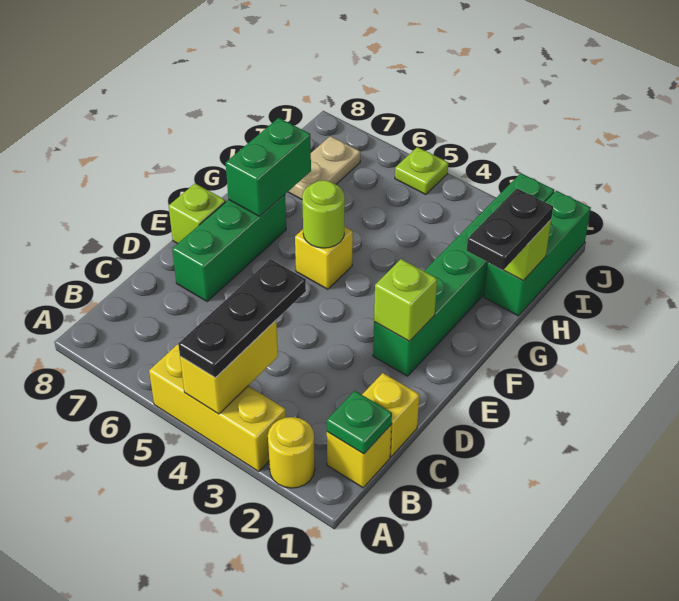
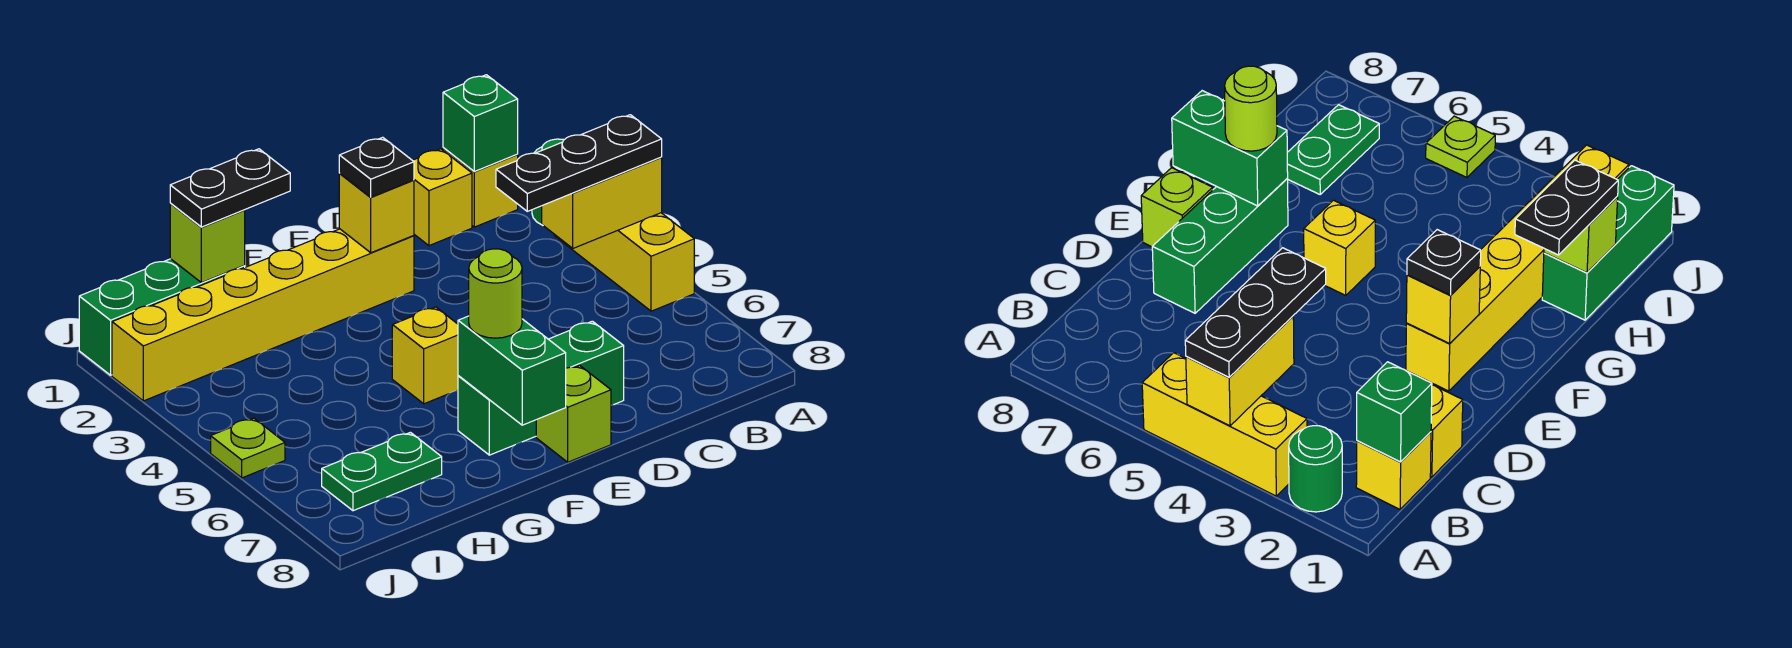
yellow round brick A2 level 1 -> green round brick A2 level 1
green plate B1 level 2 -> green brick B1 level 2
green brick E2:J2 level 1 -> yellow brick E2:J2 level 1
lime brick E2 level 2 -> yellow brick E2 level 2
none -> black plate E2 level 3
lime round brick F5 level 2 -> lime round brick F7 level 3
green brick F7:G7 level 2 -> green brick F7:F8 level 2
tan plate H7:I7 level 1 -> green plate H7:I7 level 1

